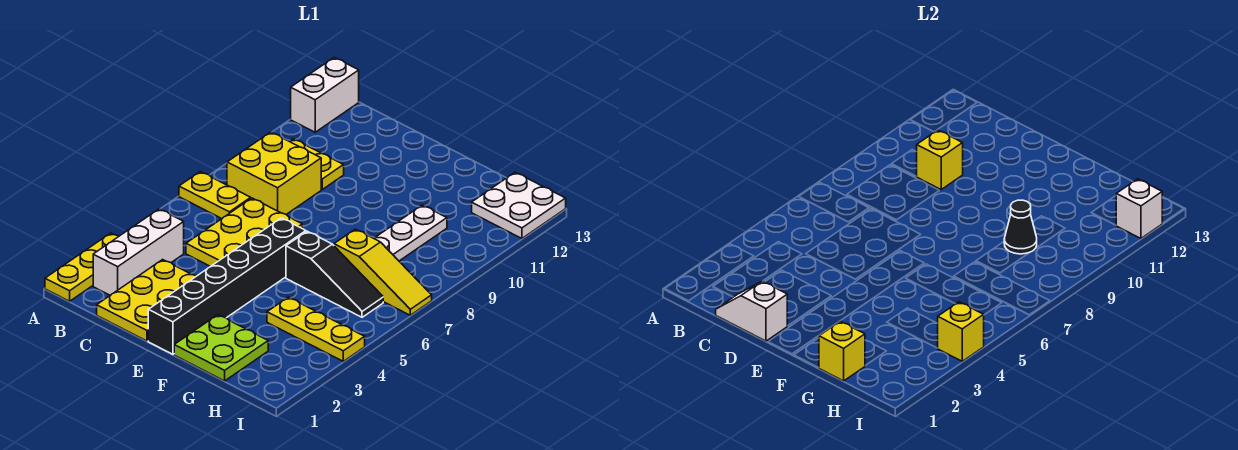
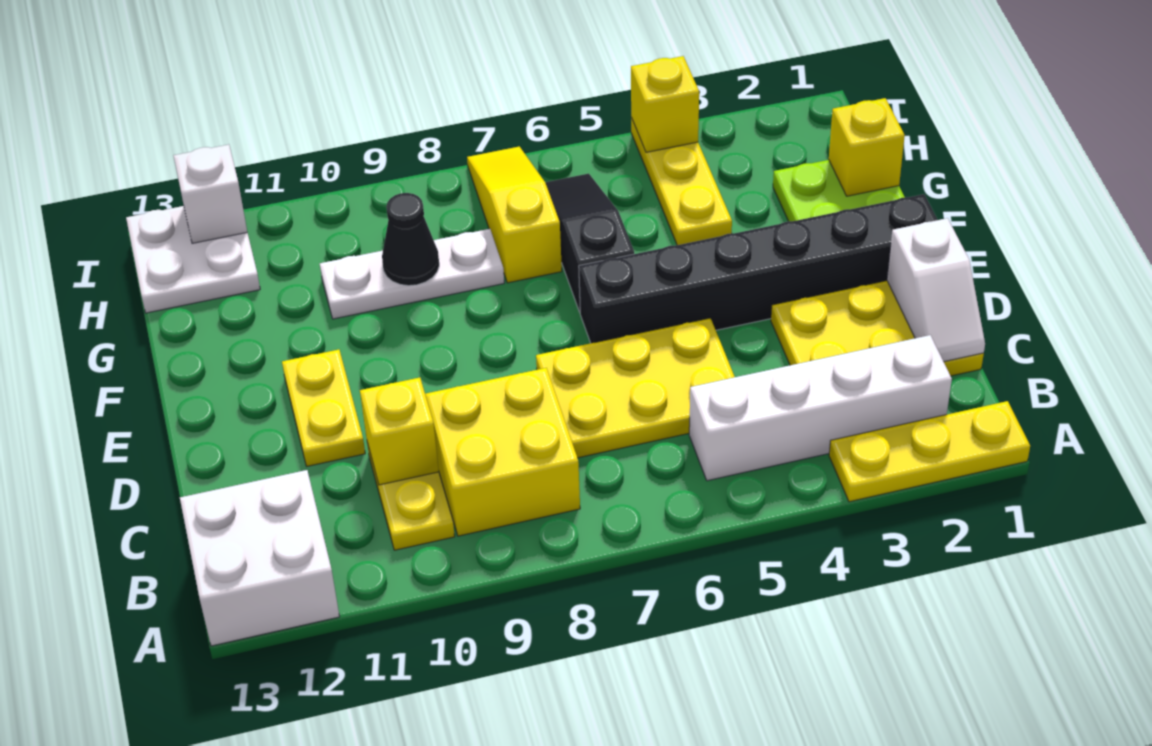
yellow plate A7:B7 level 1 -> yellow plate D11:E11 level 1
white brick A12:A13 level 1 -> white brick A12:B13 level 1
white brick B2:B4 level 1 -> white brick B2:B5 level 1

